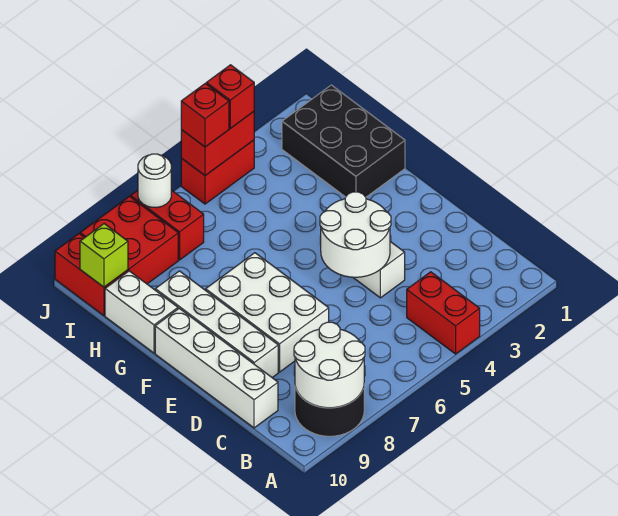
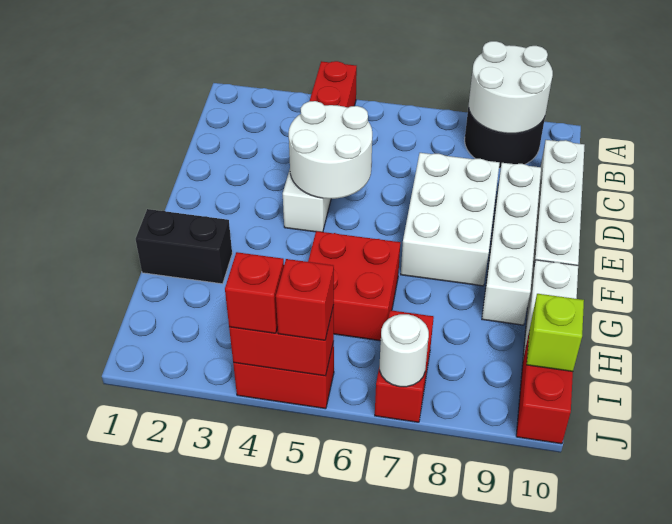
black brick G1:I2 level 1 -> black brick G1:G2 level 1
red brick I8:J9 level 1 -> red brick G5:H6 level 1

